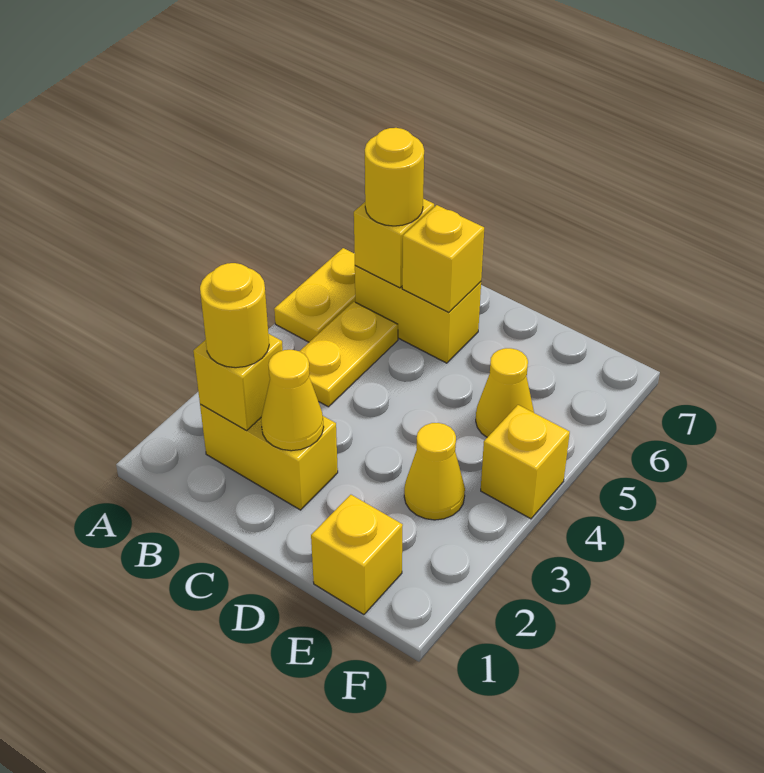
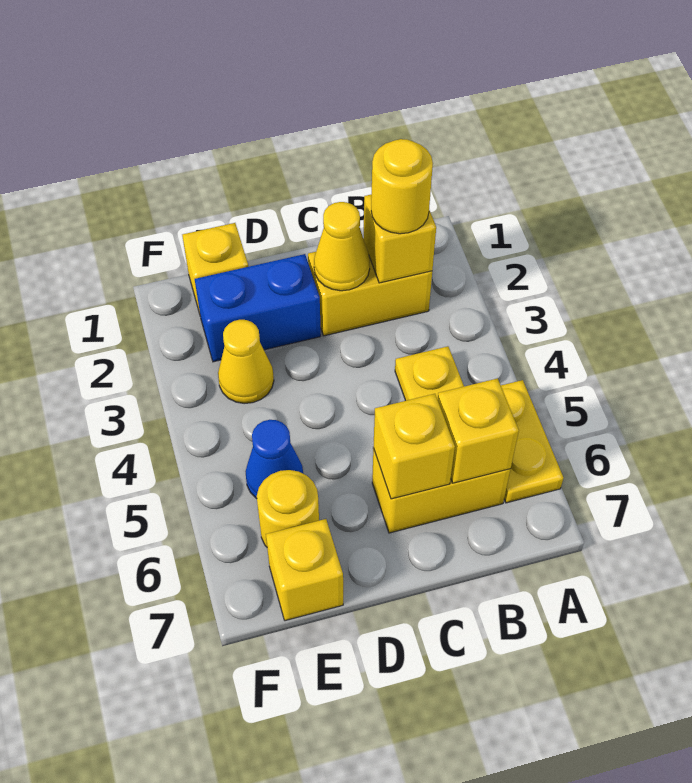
yellow round brick B6 level 3 -> yellow round brick E6 level 1
none -> blue brick D2:E2 level 1
yellow cone E5 level 1 -> blue cone E5 level 1
yellow brick F4 level 1 -> yellow brick E7 level 1

